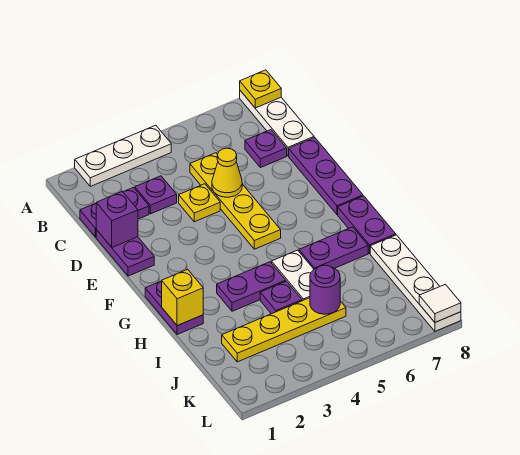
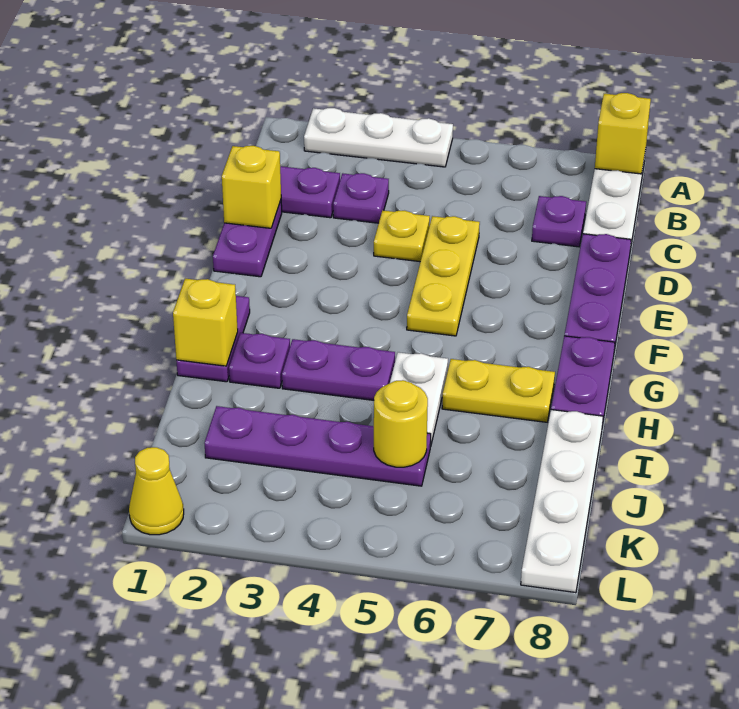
yellow plate A8 level 2 -> yellow brick A8 level 2
yellow plate C5:F5 level 1 -> yellow plate D5:F5 level 1
purple brick D1 level 2 -> yellow brick D1 level 2
yellow cone D5 level 2 -> yellow cone L1 level 1
purple plate H6:H7 level 1 -> yellow plate H6:H7 level 1
purple plate I4 level 1 -> purple plate H2 level 1
yellow plate J2:J5 level 1 -> purple plate J2:J5 level 1
purple round brick J5 level 2 -> yellow round brick J5 level 2
white tile L8 level 2 -> none

